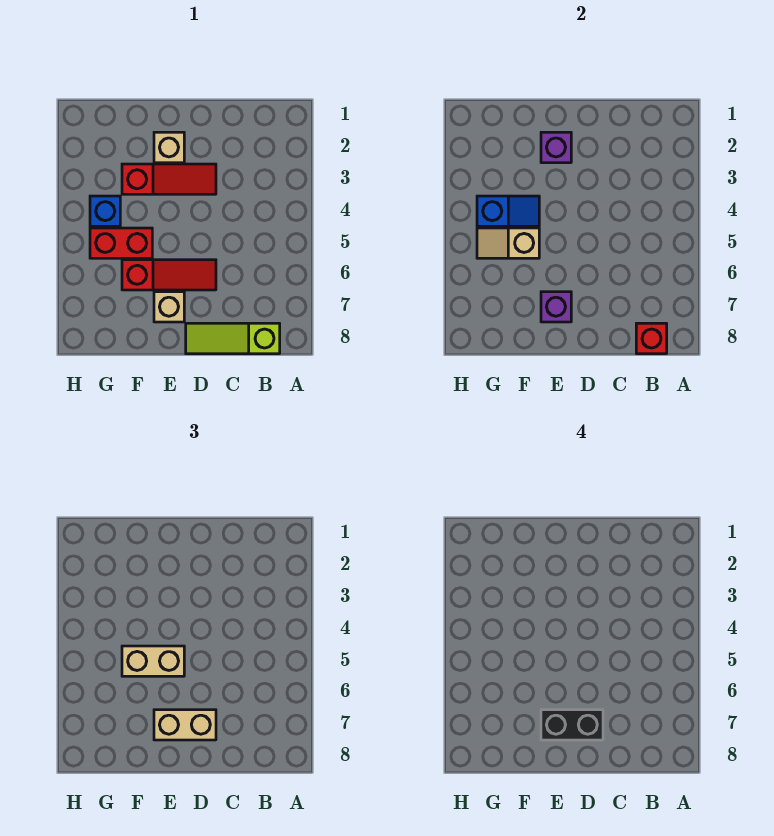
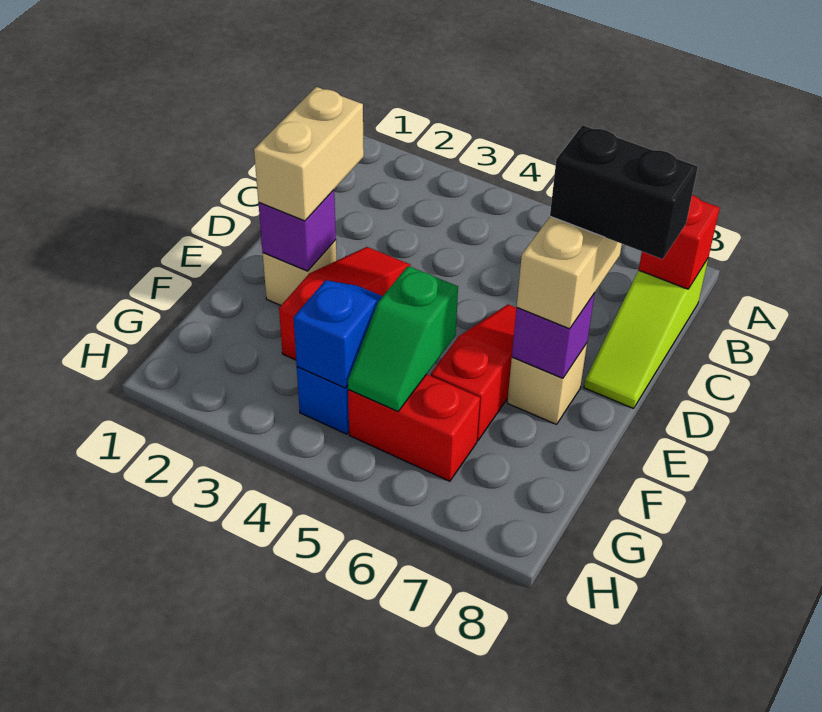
black brick D7:E7 level 4 -> black brick D7:D8 level 4
tan brick E5:F5 level 3 -> tan brick D2:E2 level 3
red brick F5:G5 level 1 -> red brick G5:G6 level 1
tan slope F5:G5 level 2 top F -> green slope F5:G5 level 2 top F

